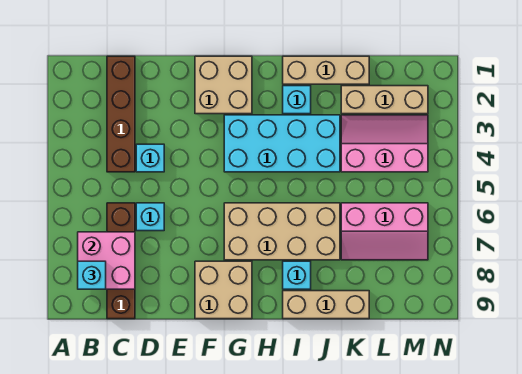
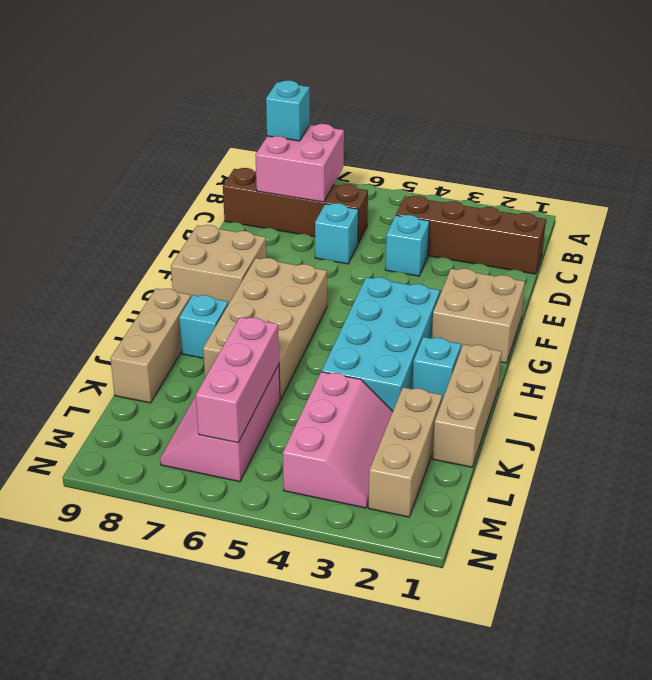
none -> pink brick K6:M6 level 2

